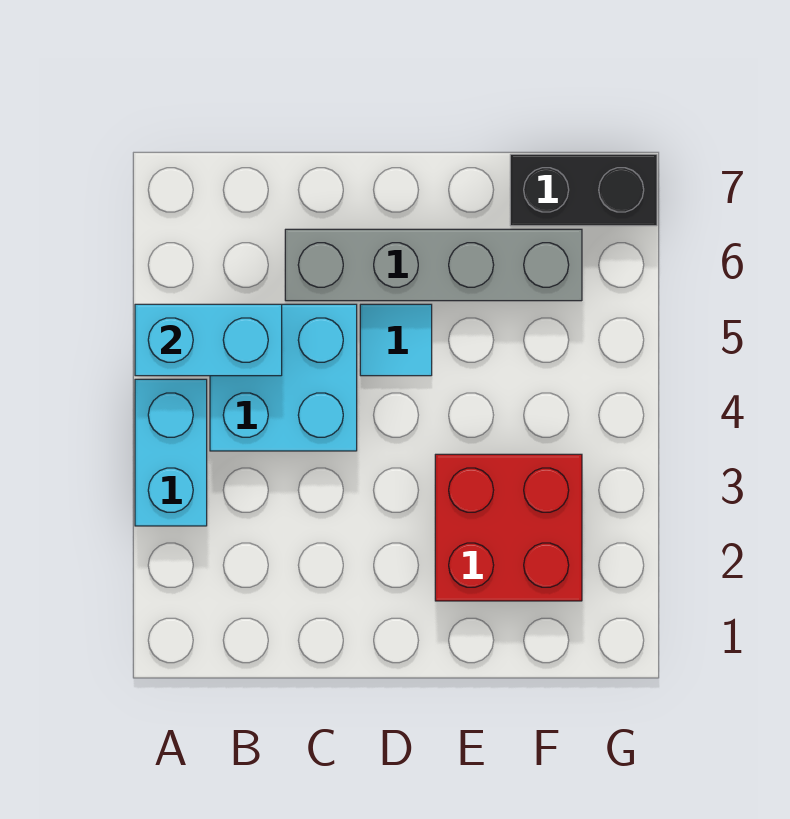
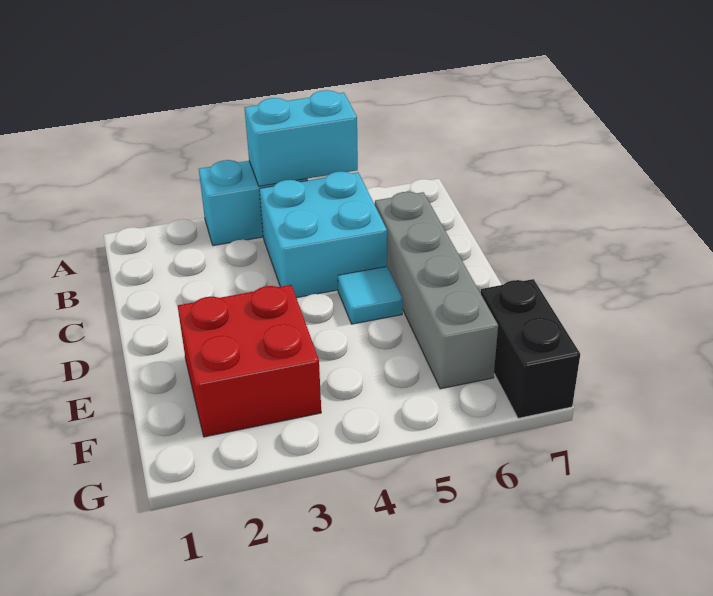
cyan brick A5:B5 level 2 -> cyan brick A4:A5 level 2

